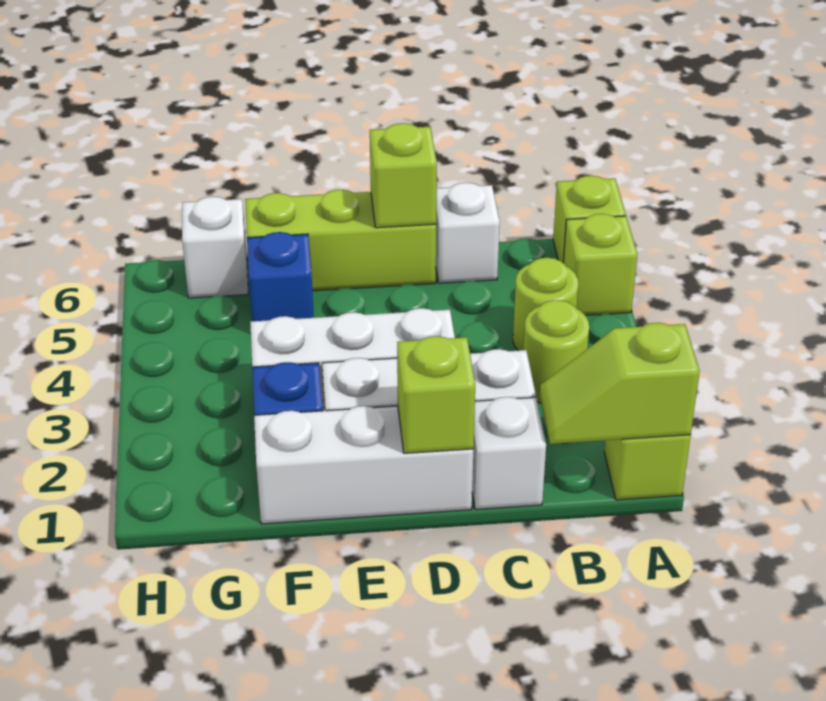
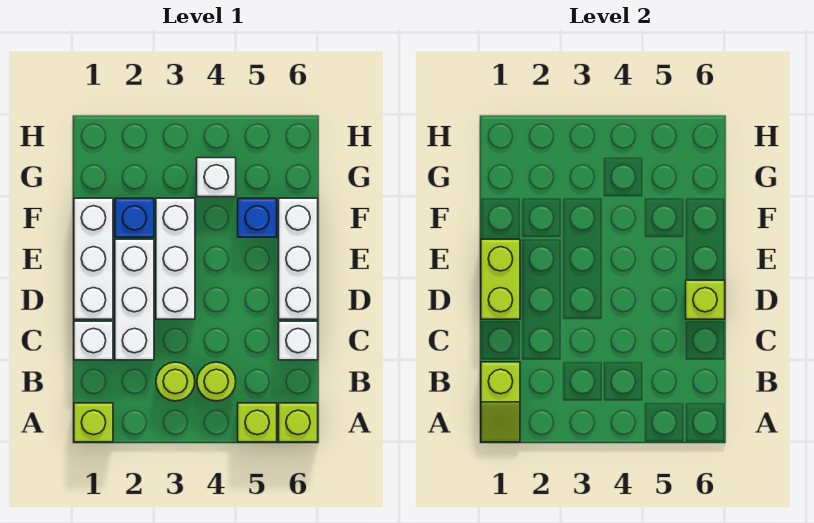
lime slope A1:B1 level 2 top A -> lime slope A1:B1 level 2 top B
lime brick D1 level 2 -> lime brick D1:E1 level 2
lime brick D6:F6 level 1 -> white brick D6:F6 level 1
white brick G6 level 1 -> white brick G4 level 1

